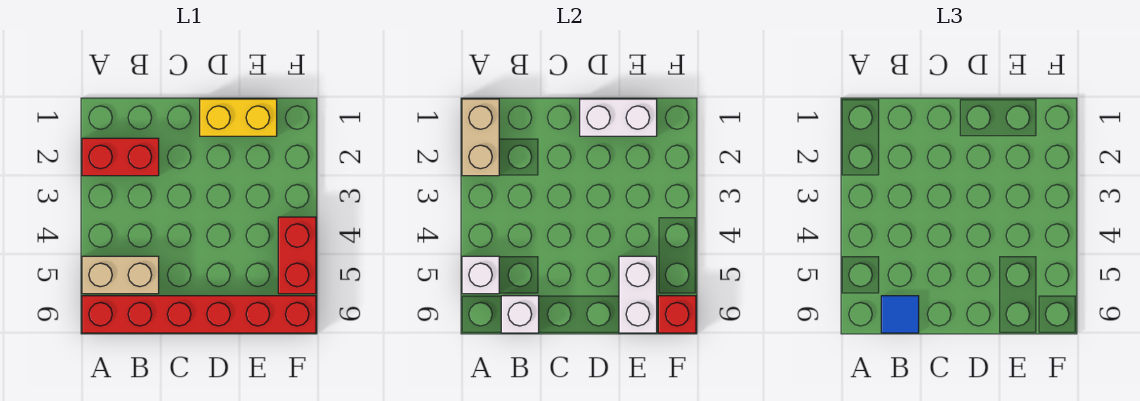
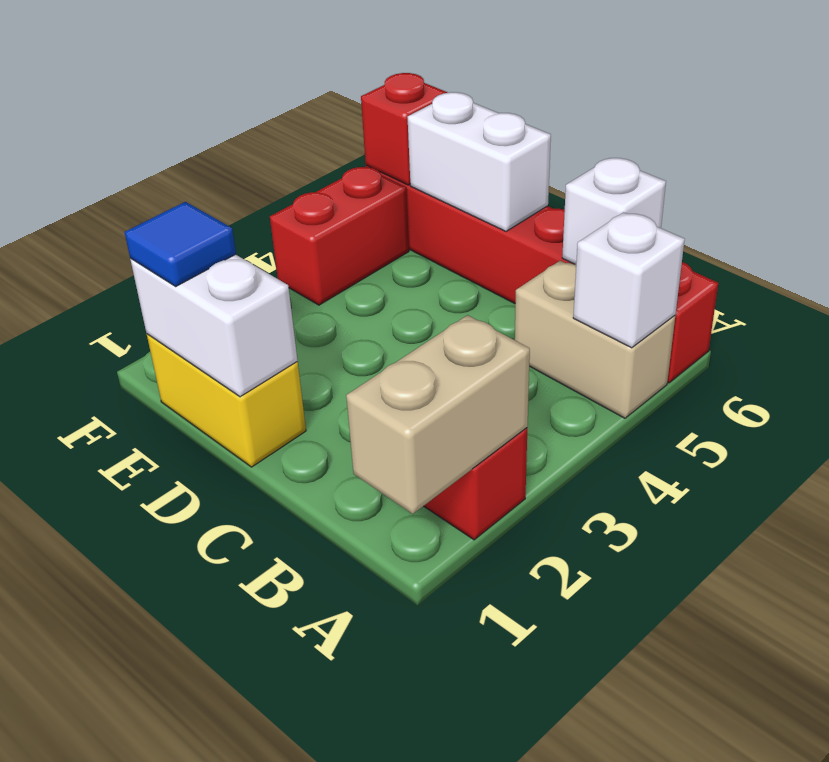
blue tile B6 level 3 -> blue tile E1 level 3
white brick E5:E6 level 2 -> white brick D6:E6 level 2

